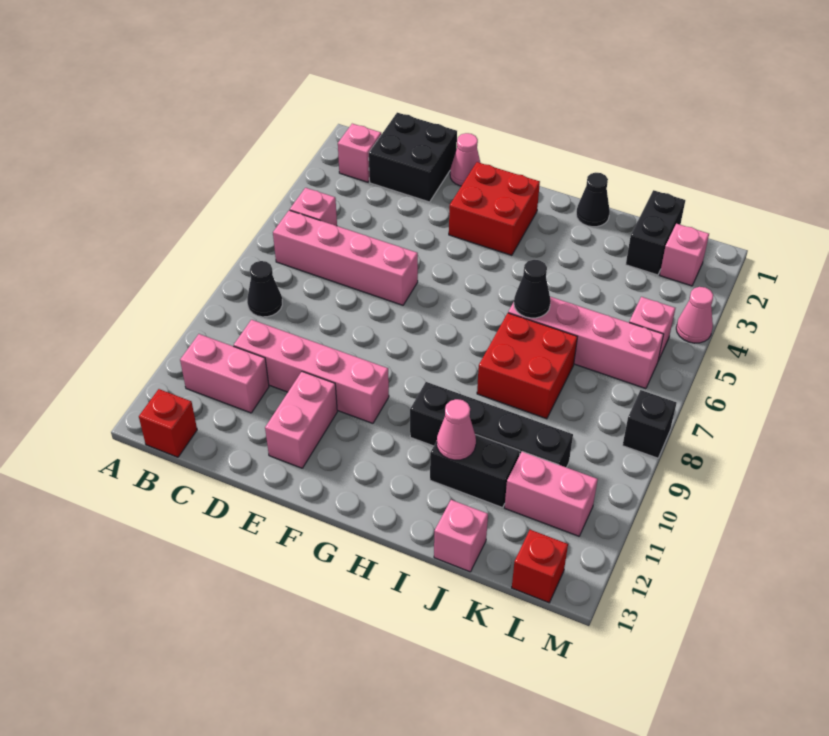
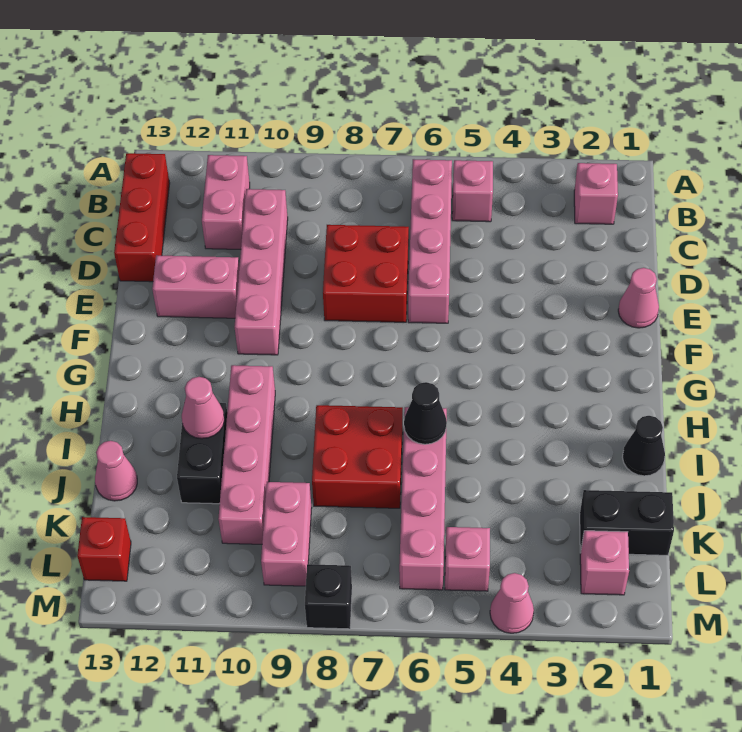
black cone B8 level 1 -> none
red brick B13 level 1 -> red brick B13:D13 level 1
black brick C1:D2 level 1 -> none
red brick F2:G3 level 1 -> red brick D7:E8 level 1
black brick H10:K10 level 1 -> pink brick H10:K10 level 1
pink brick J13 level 1 -> pink cone J13 level 1
pink brick K11:L11 level 1 -> pink brick K9:L9 level 1

